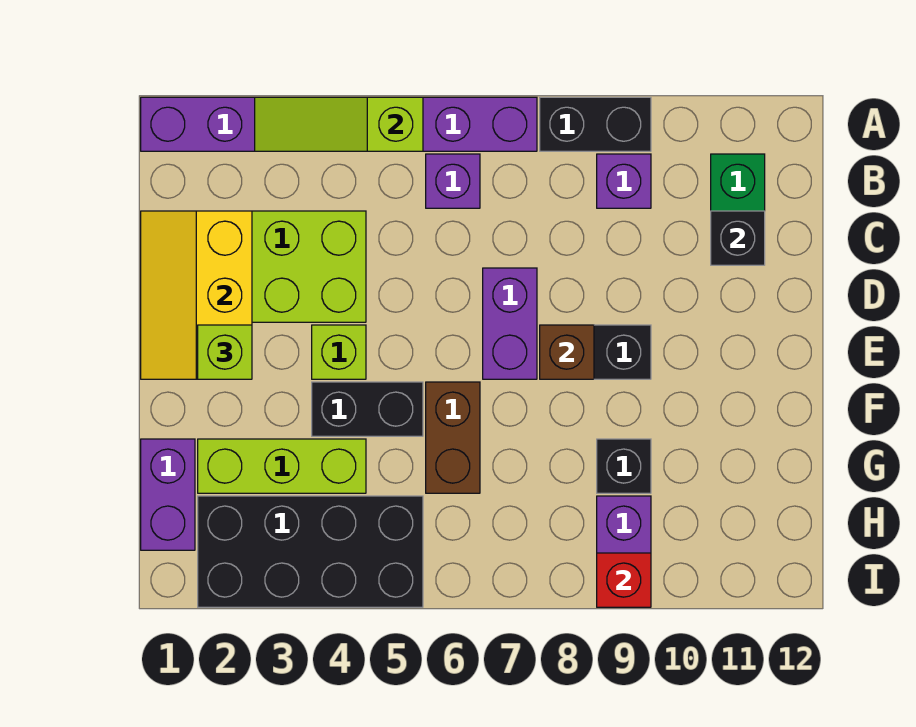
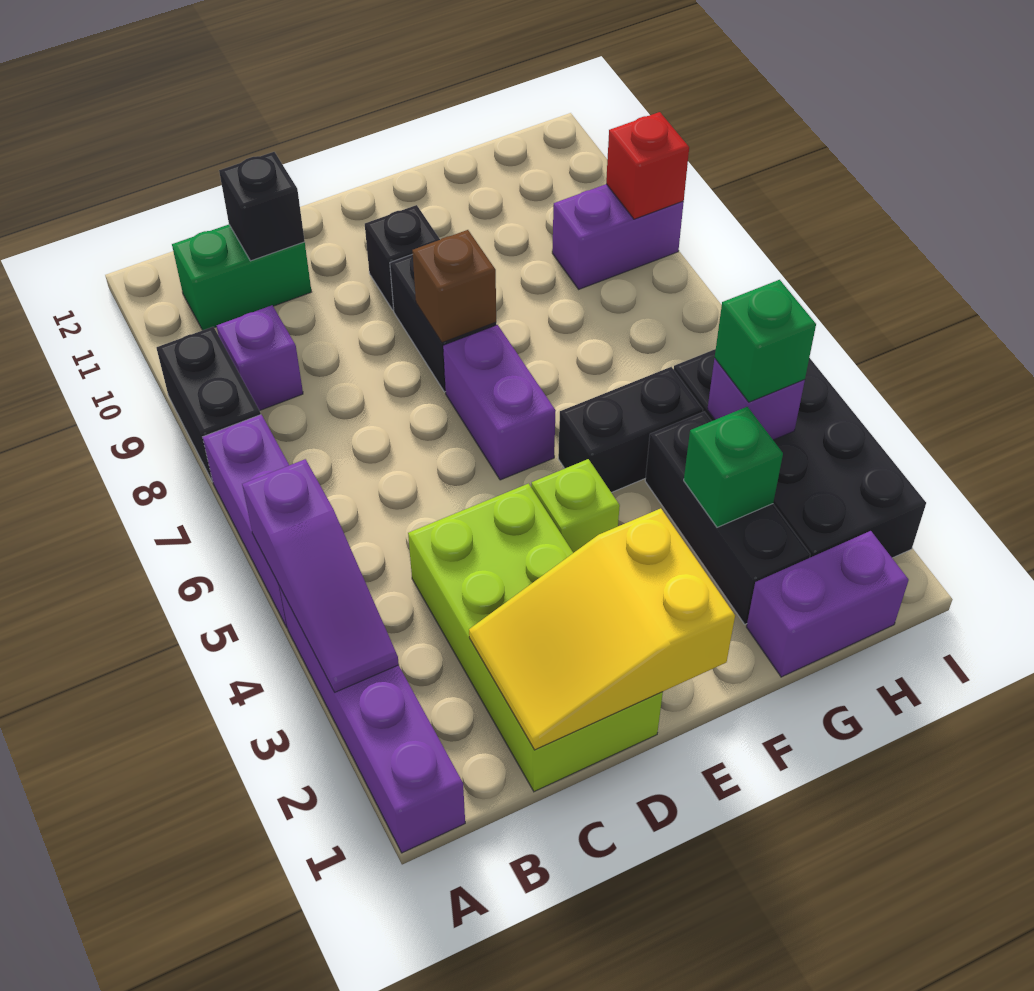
lime slope A3:A5 level 2 top 5 -> purple slope A3:A5 level 2 top 5
purple brick B6 level 1 -> purple brick H4 level 2
yellow slope C1:E2 level 2 top 2 -> yellow slope C1:E2 level 2 top E
purple brick D7:E7 level 1 -> purple brick E6:E7 level 1
lime brick E2 level 3 -> none
black brick F4:F5 level 1 -> black brick F5:G5 level 1
brown brick F6:G6 level 1 -> none
lime brick G2:G4 level 1 -> black brick G2:G4 level 1
none -> green brick G3 level 2
black brick G9 level 1 -> black brick E10 level 1
none -> green brick H4 level 3

